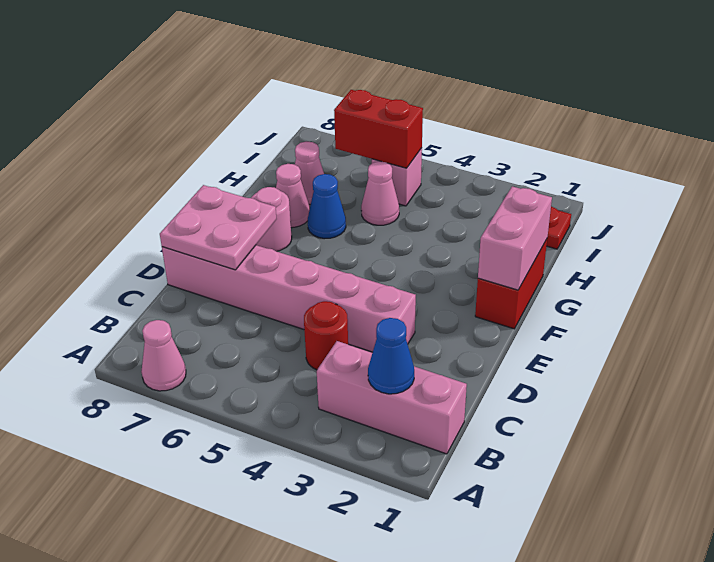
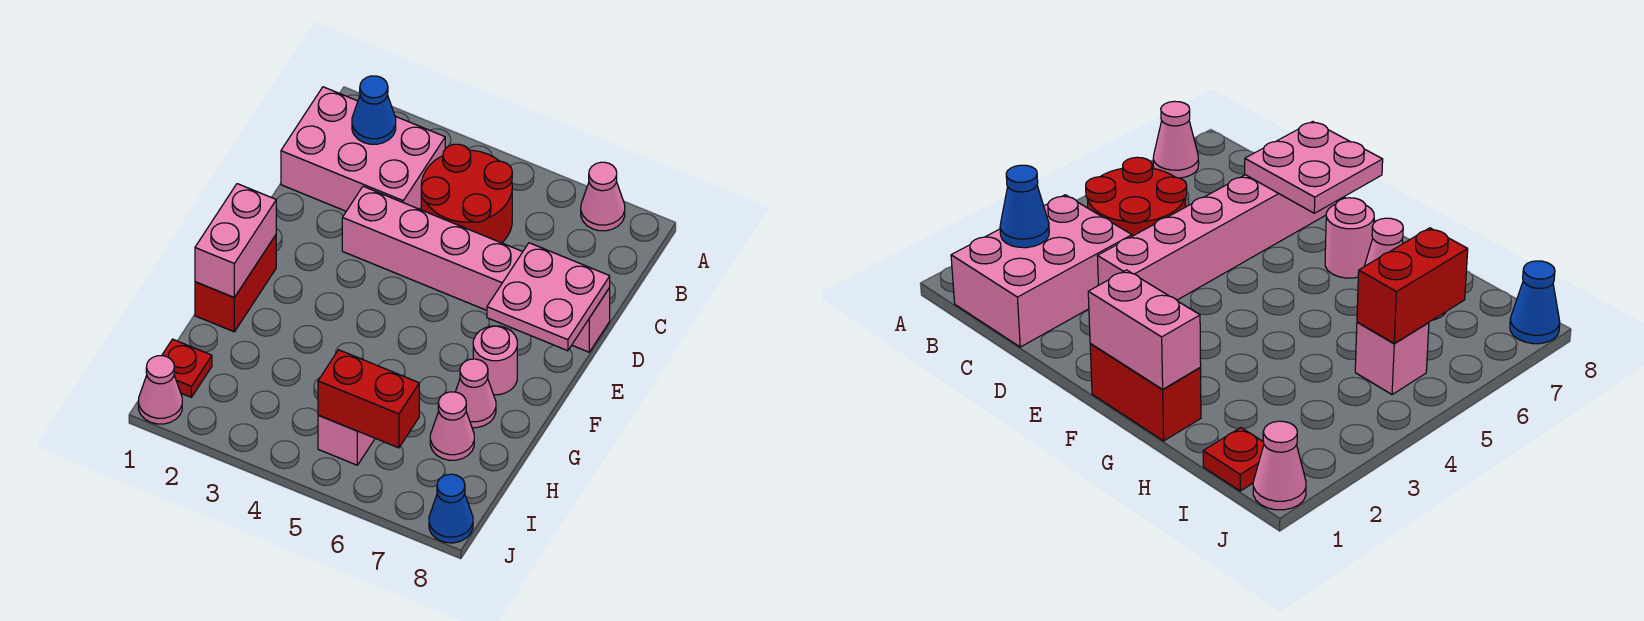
pink brick B1:B3 level 1 -> pink brick B1:C3 level 1
red round brick C4 level 1 -> red round brick B4:C5 level 1
blue cone G6 level 1 -> blue cone J8 level 1
pink cone H5 level 1 -> pink cone J1 level 1

